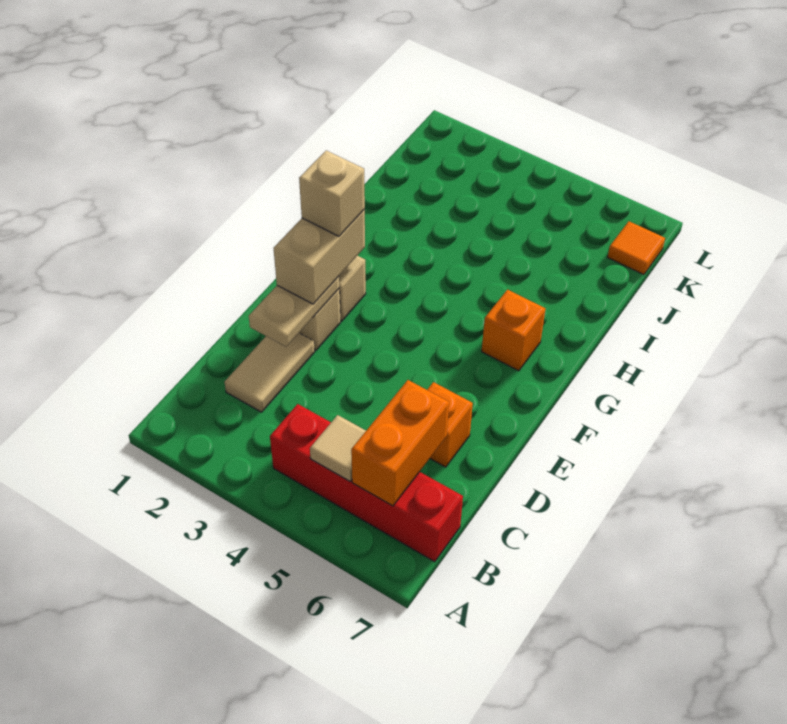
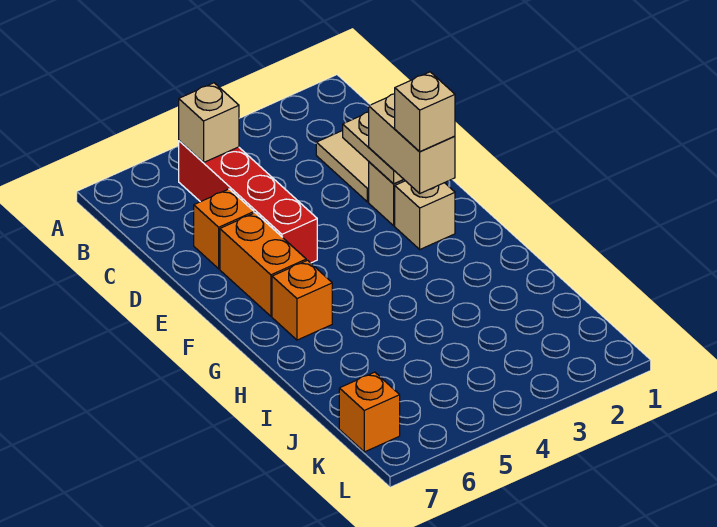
red brick B4:B7 level 1 -> red brick B5:E5 level 1
tan tile B5 level 2 -> tan brick B5 level 2
orange brick B6:C6 level 2 -> orange brick E6:F6 level 1
orange tile K7 level 1 -> orange brick K7 level 1

